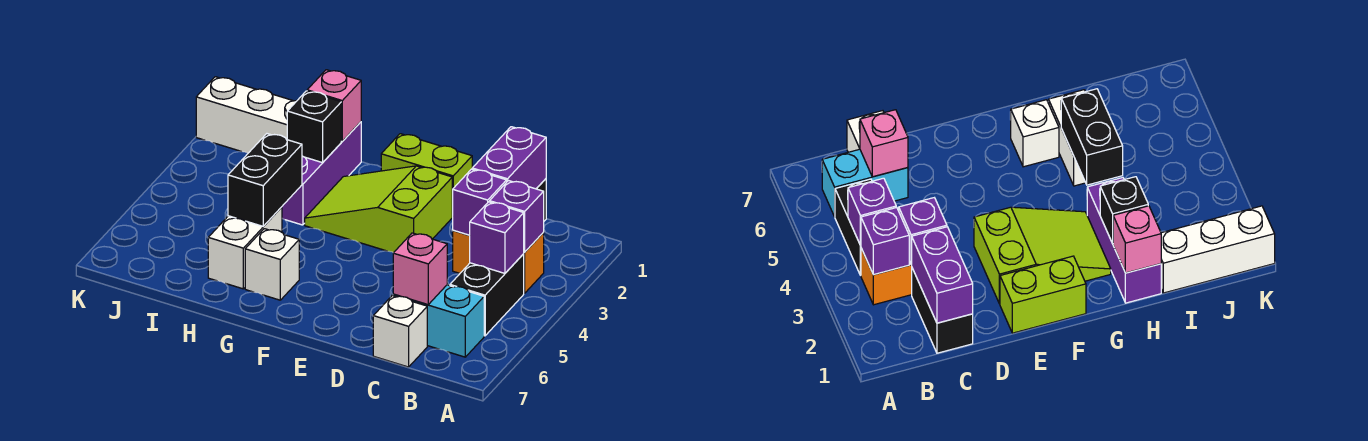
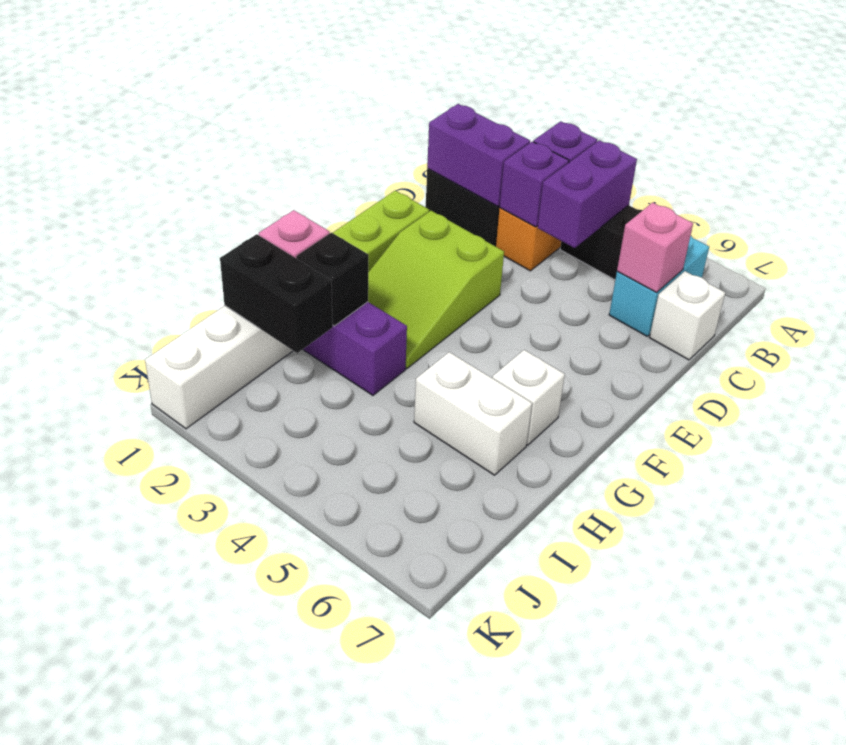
purple brick B4 level 2 -> purple brick B4:C4 level 2
black brick H4:H5 level 2 -> black brick I1:I2 level 2

